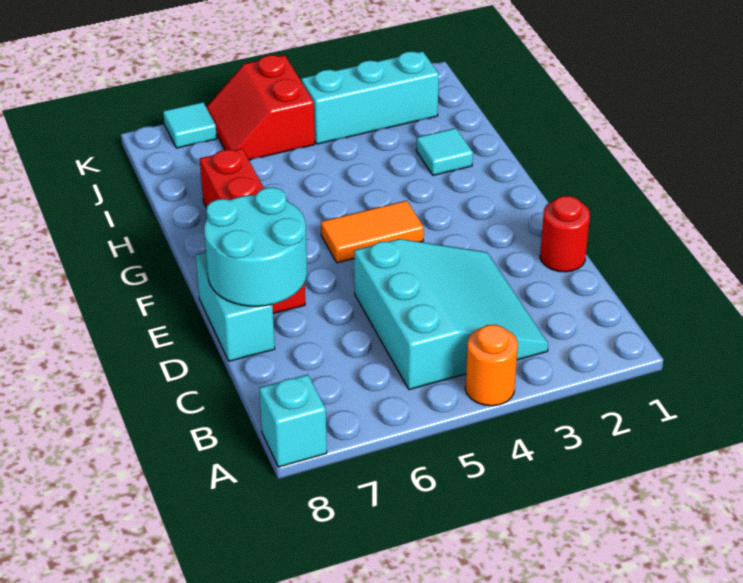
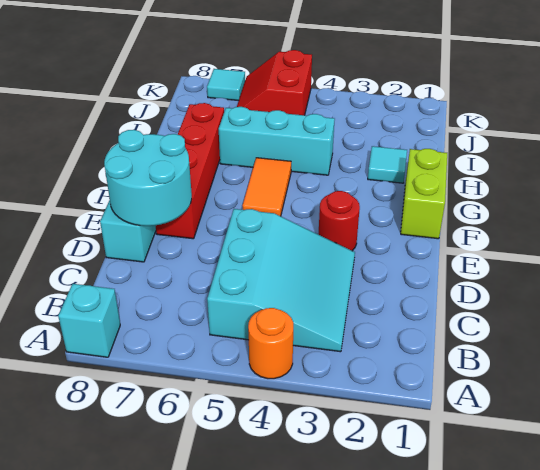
red round brick D1 level 1 -> red round brick E3 level 1
none -> lime brick F1:G1 level 1
orange tile F4:F5 level 1 -> orange tile F5:G5 level 1
cyan brick J2:J4 level 1 -> cyan brick H4:H6 level 1

